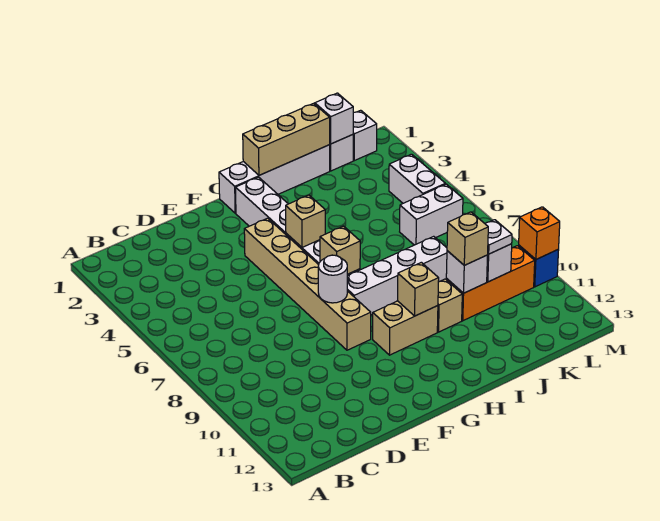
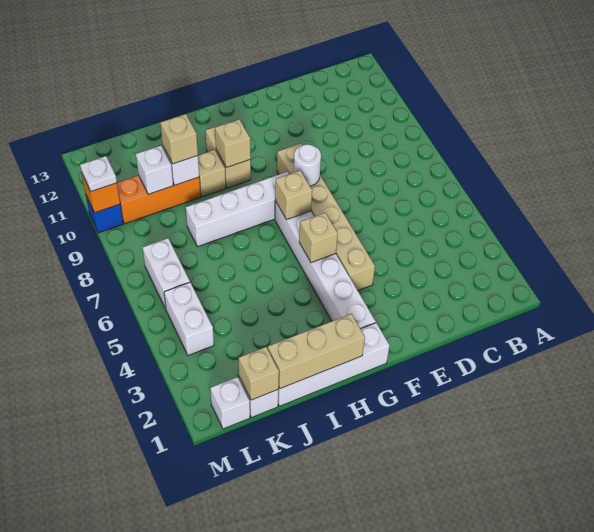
tan brick G10:H10 level 1 -> tan brick H10:H11 level 1
white brick K1 level 2 -> tan brick K1 level 2
white brick K6:L6 level 1 -> white brick L6:L7 level 1
white plate K10 level 3 -> white plate M10 level 3

